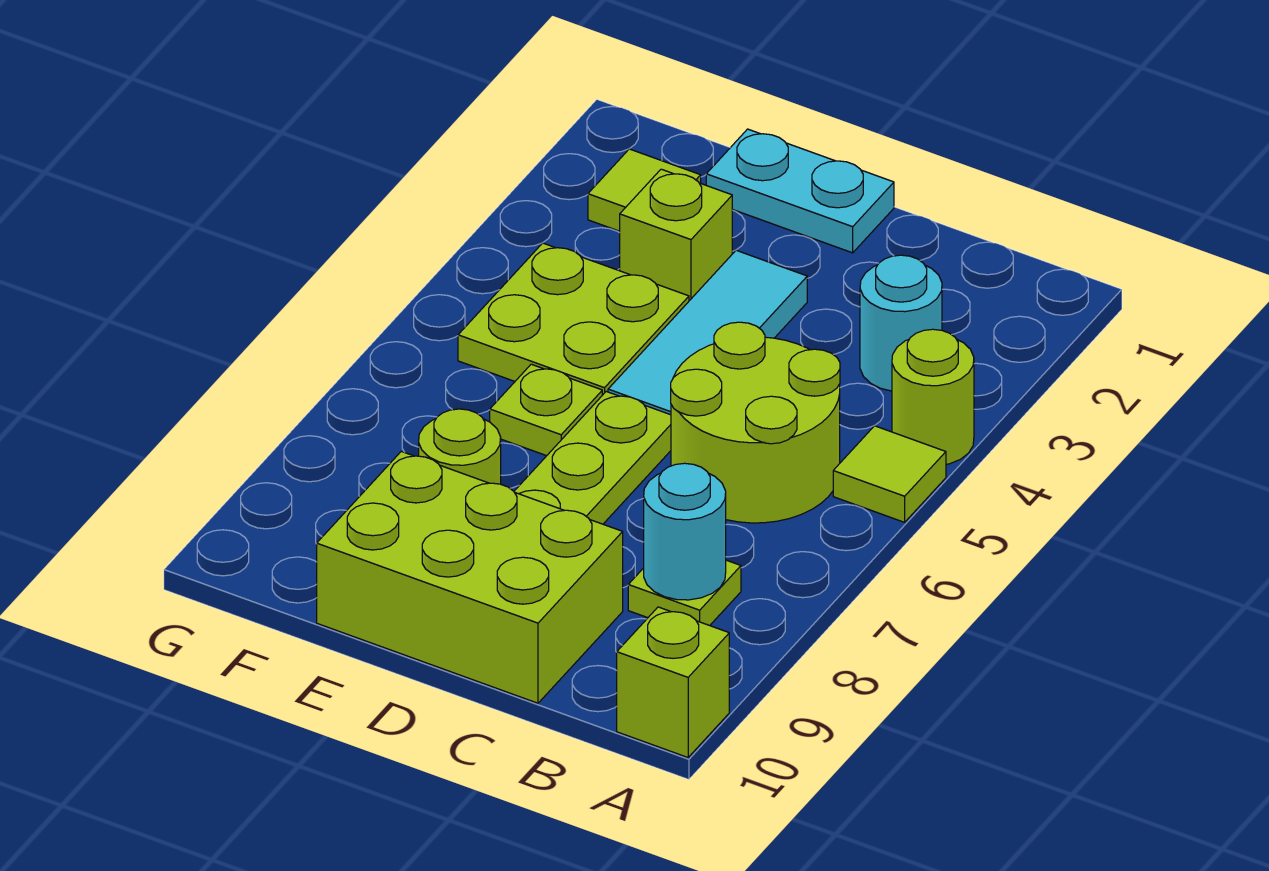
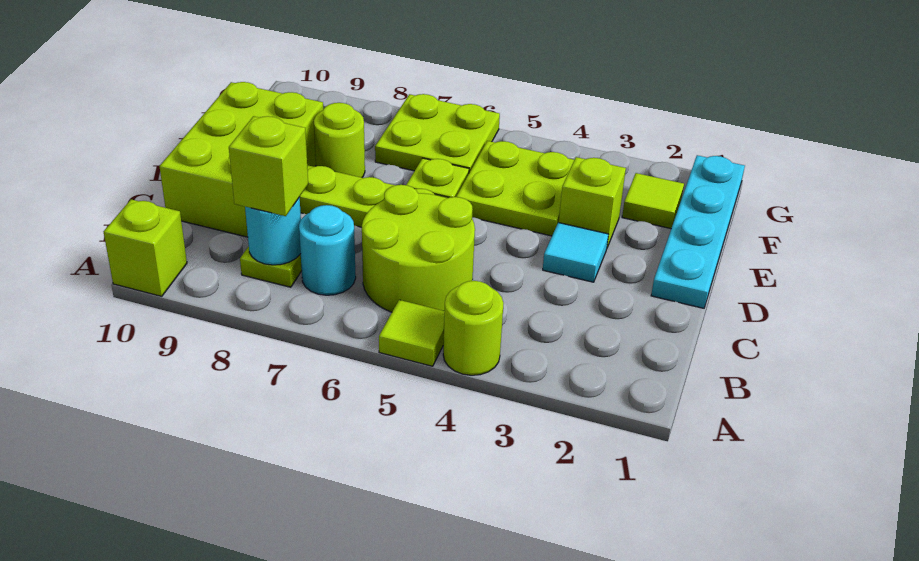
cyan round brick B3 level 1 -> cyan round brick B7 level 1
none -> lime brick B8 level 3
cyan plate D1:E1 level 1 -> cyan plate D1:G1 level 1
cyan tile D3:D5 level 1 -> cyan tile D3 level 1
none -> lime plate F6:G7 level 1

